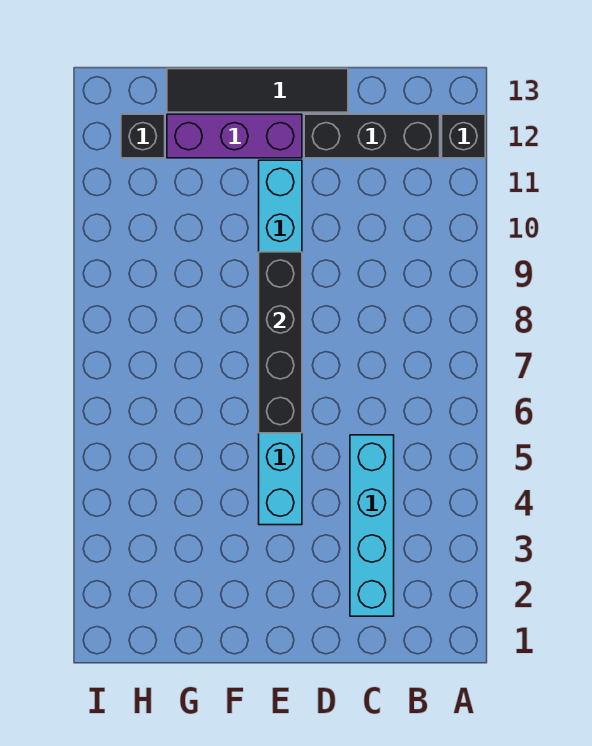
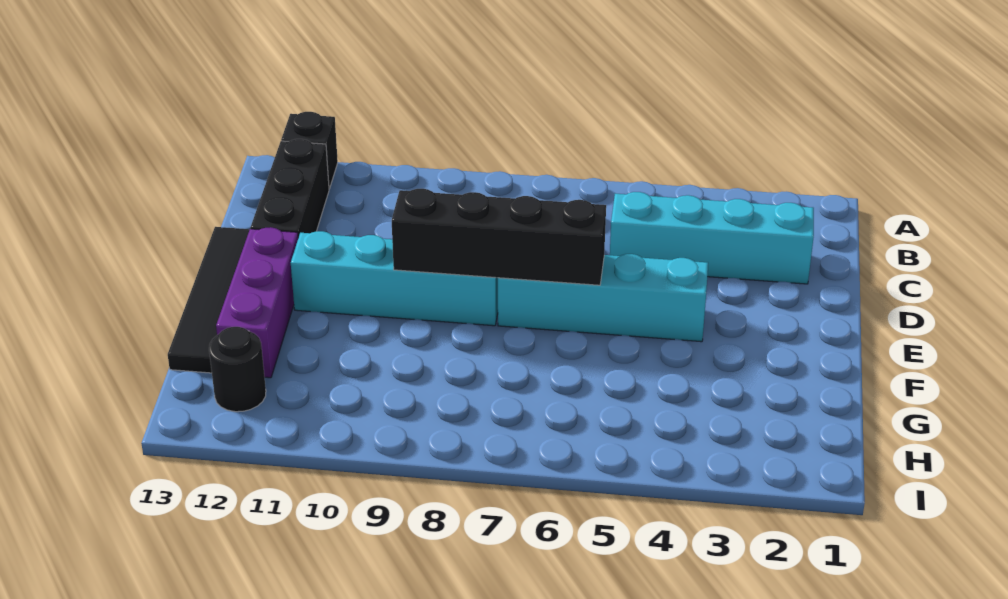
black brick H12 level 1 -> black round brick H12 level 1

